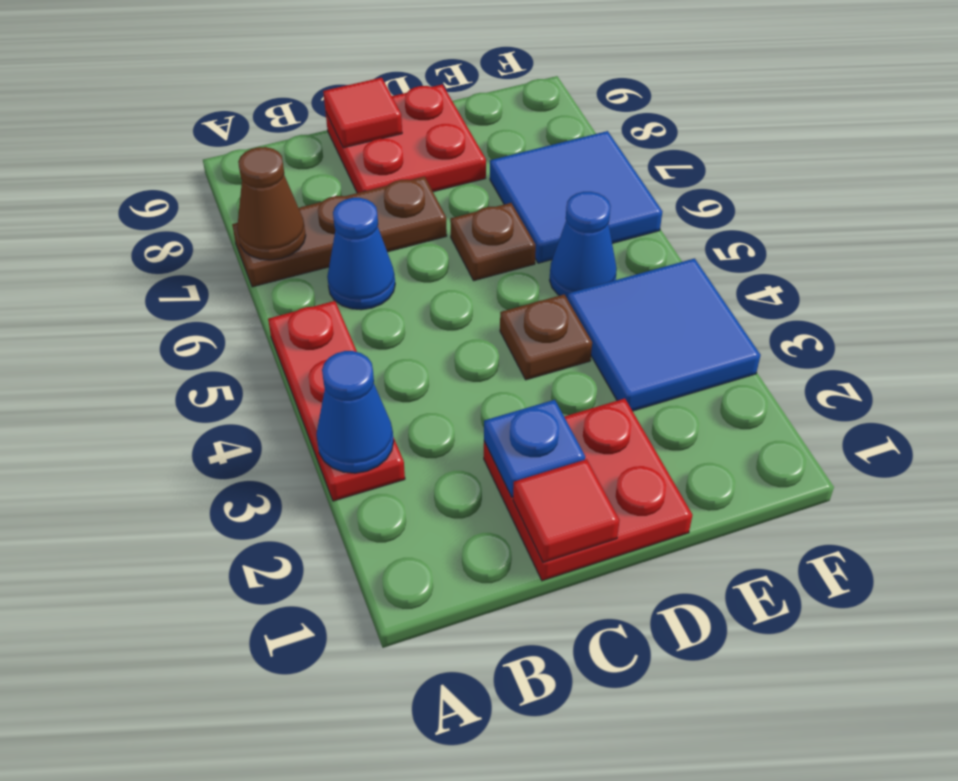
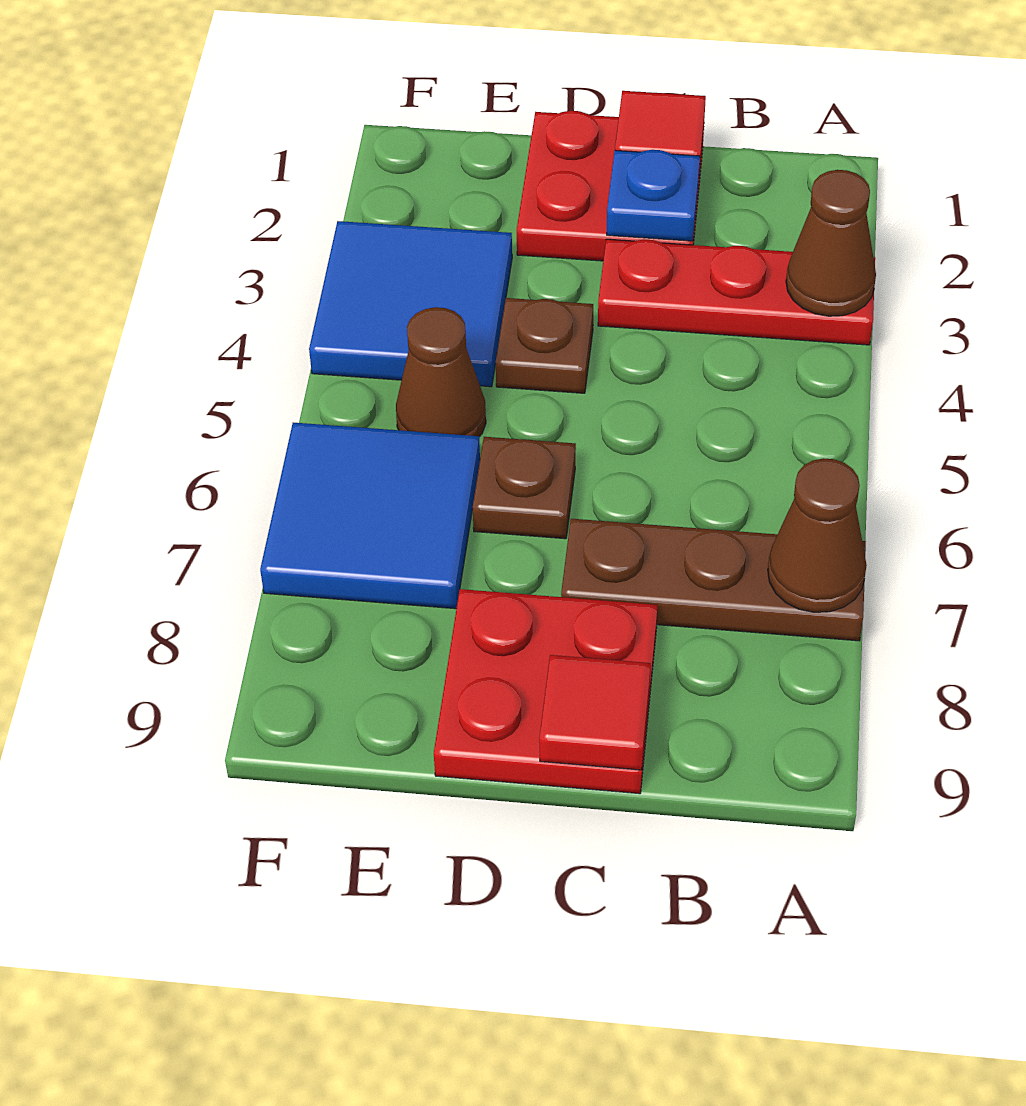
red plate A3:A5 level 1 -> red plate A3:C3 level 1
blue cone A3 level 2 -> brown cone A3 level 2
blue cone B6 level 1 -> none
blue cone E5 level 1 -> brown cone E5 level 1

